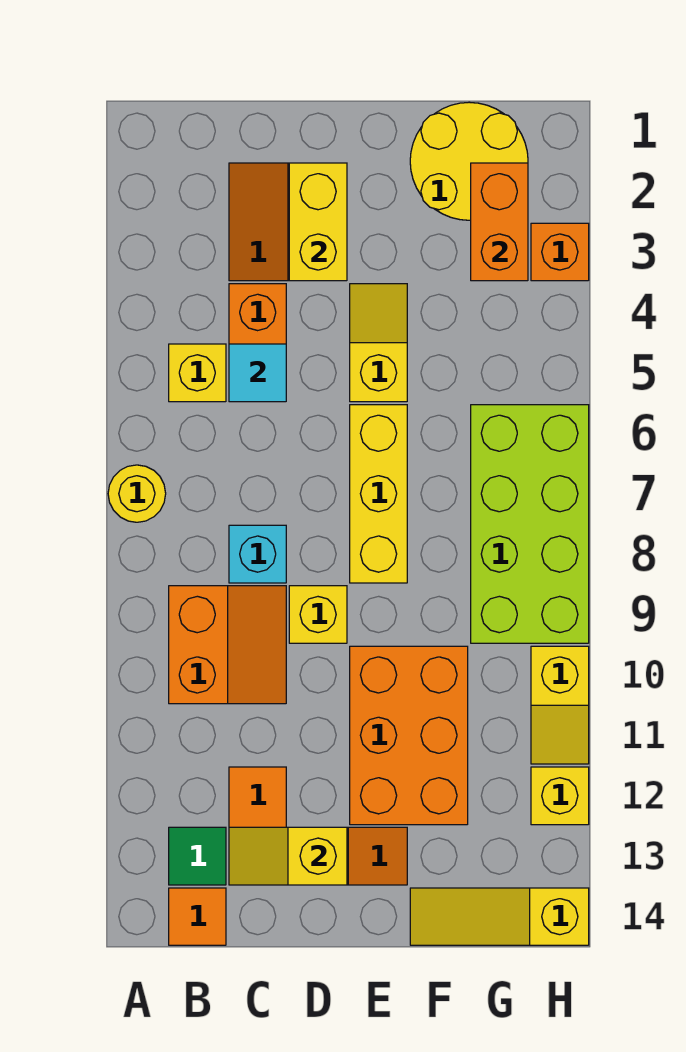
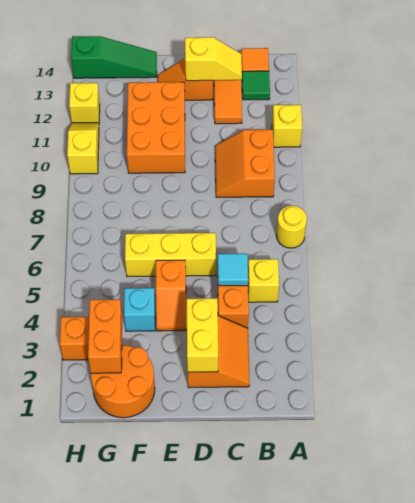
cyan brick C8 level 1 -> cyan brick F4 level 1
yellow brick D9 level 1 -> yellow brick A11 level 1
yellow slope E4:E5 level 1 top 5 -> orange slope E4:E5 level 1 top 5
yellow brick E6:E8 level 1 -> yellow brick D6:F6 level 1
yellow round brick F1:G2 level 1 -> orange round brick F1:G2 level 1
yellow slope F14:H14 level 1 top H -> green slope F14:H14 level 1 top H
lime brick G6:H9 level 1 -> none

